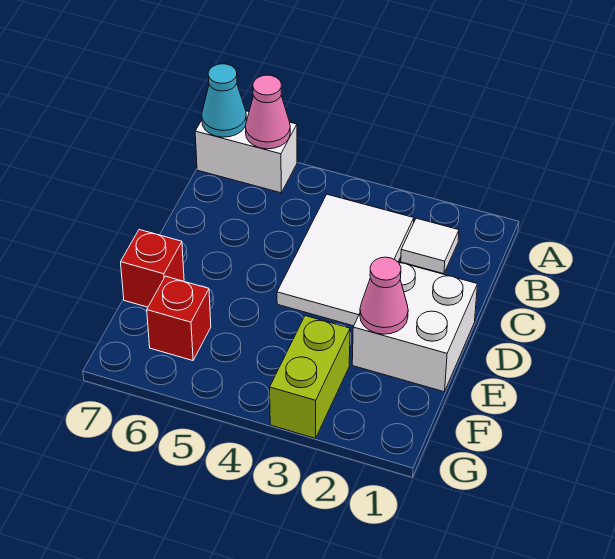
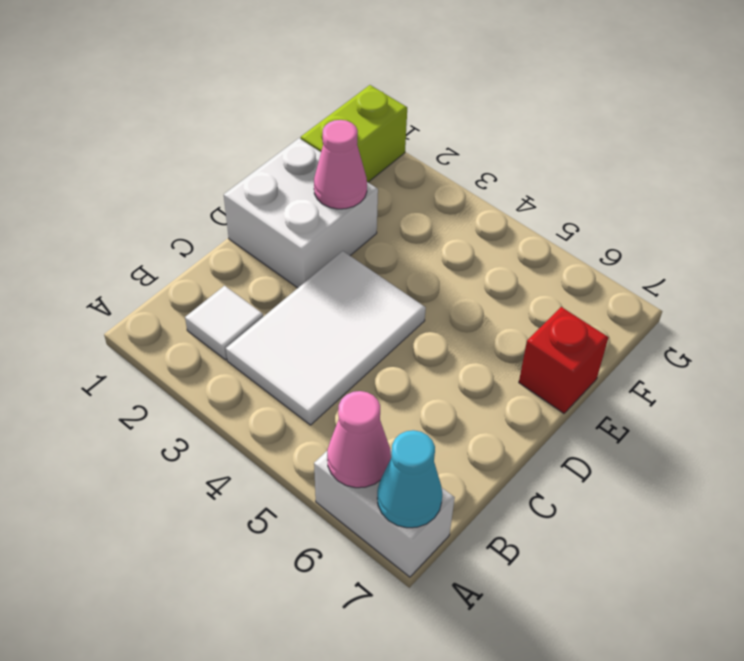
lime brick F3:G3 level 1 -> lime brick F1:G1 level 1
red brick F6 level 1 -> none

